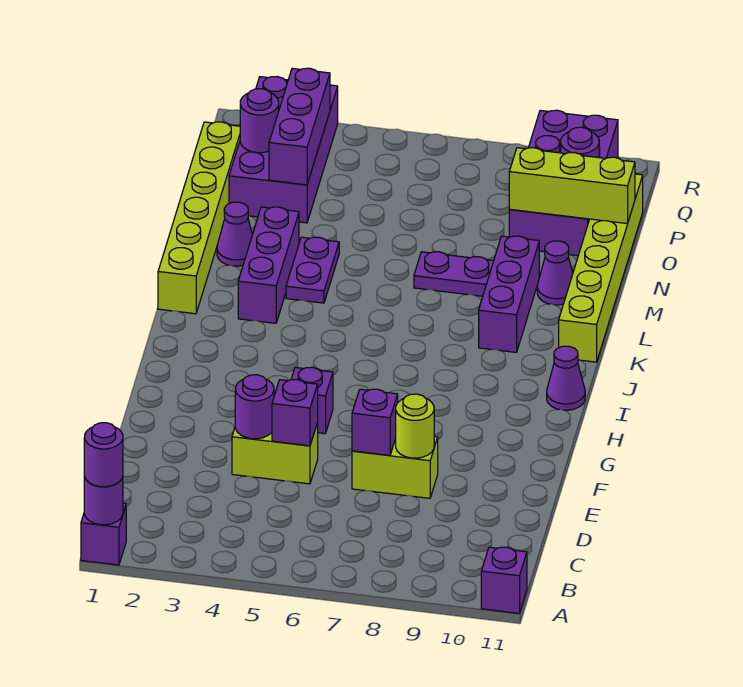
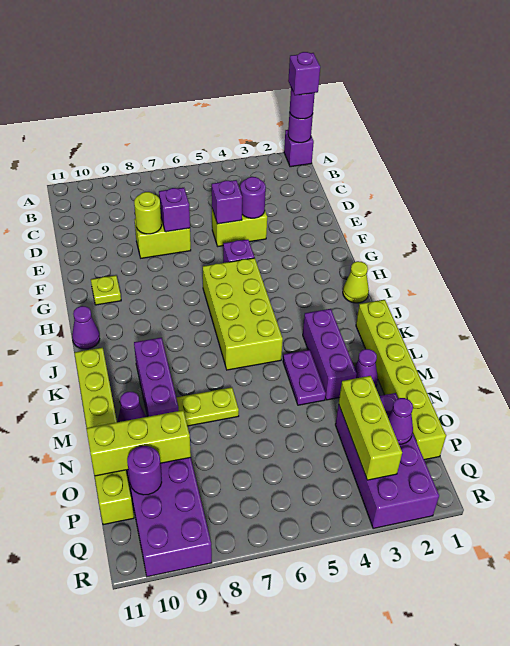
purple brick A11 level 1 -> purple brick A1 level 4
none -> lime plate G10 level 1
none -> lime brick H5:K6 level 1
none -> lime cone I1 level 1
purple plate M7:M8 level 1 -> lime plate M7:M8 level 1
purple brick O3:Q3 level 2 -> lime brick O3:Q3 level 2
purple round brick P2 level 2 -> purple cone P2 level 2

